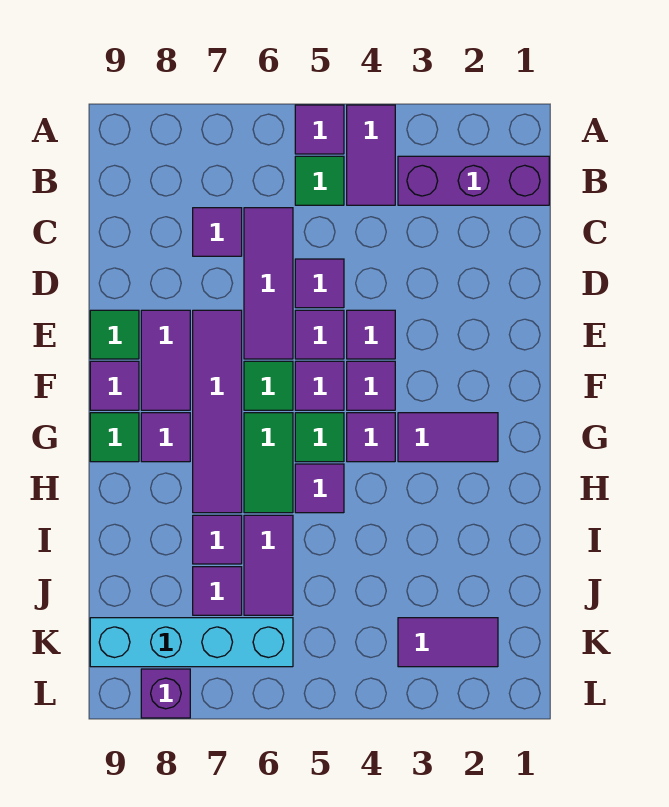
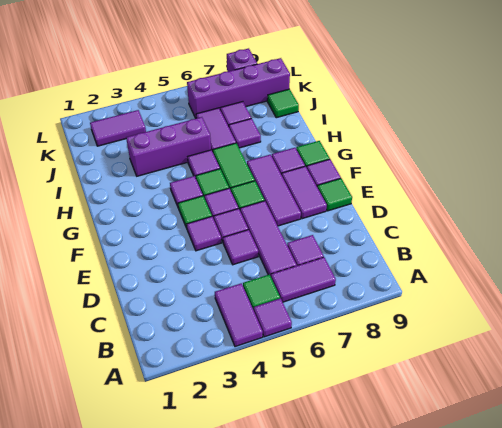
purple brick B1:B3 level 1 -> purple brick I3:I5 level 1
purple tile E7:H7 level 1 -> purple tile E7:G7 level 1
purple tile F4 level 1 -> green tile F4 level 1
purple tile G2:G3 level 1 -> purple tile B6:B7 level 1
none -> green tile J9 level 1
cyan brick K6:K9 level 1 -> purple brick K6:K9 level 1

